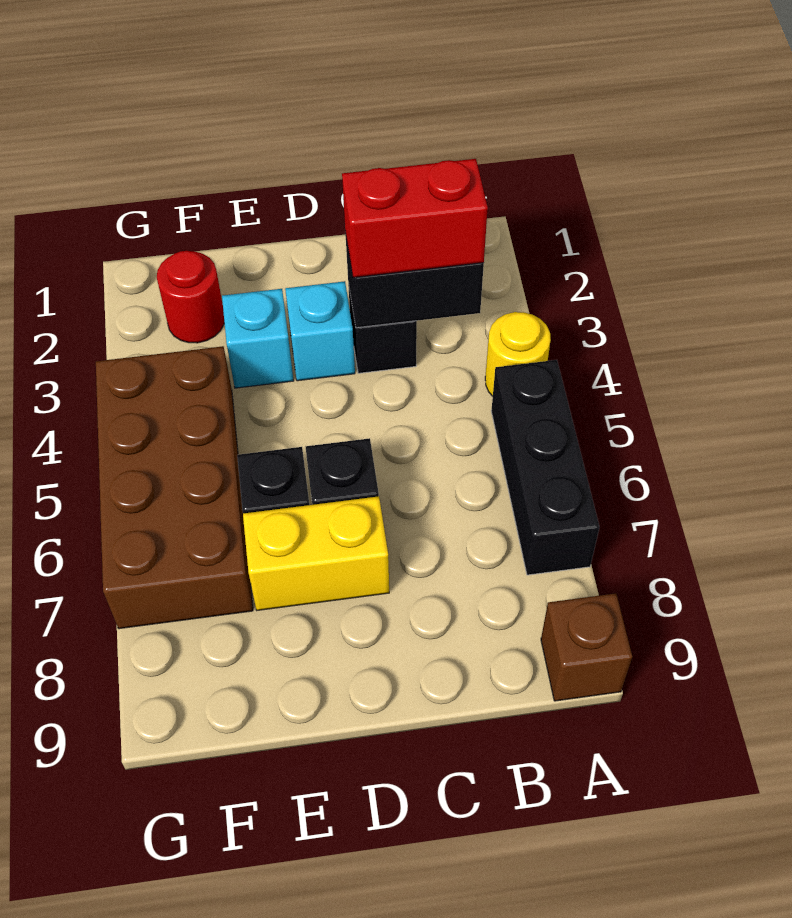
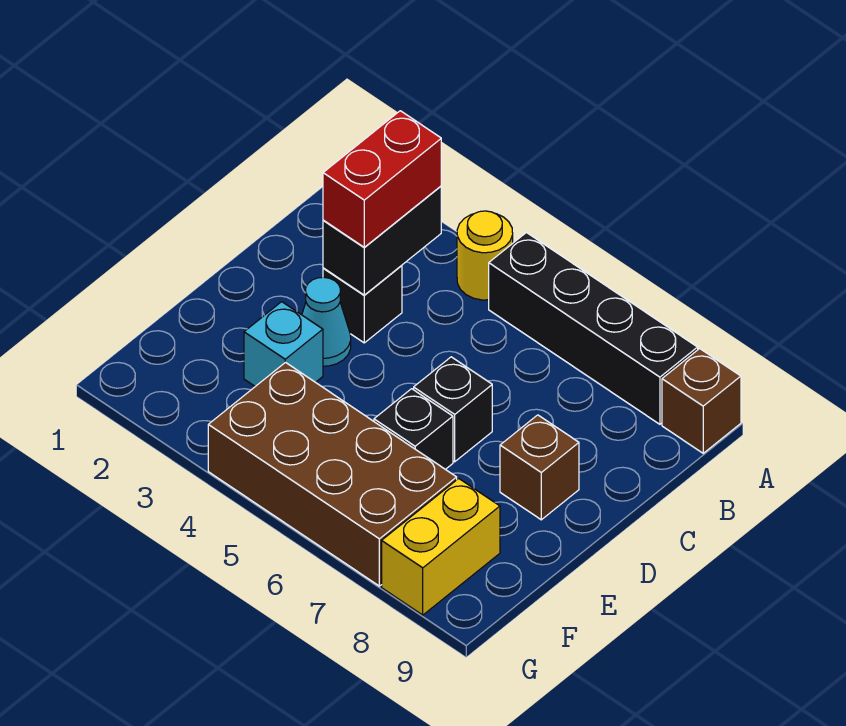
black brick A5:A7 level 1 -> black brick A5:A8 level 1
cyan brick D3 level 1 -> cyan cone D3 level 1
yellow brick D7:E7 level 1 -> yellow brick F8:G8 level 1
none -> brown brick D8 level 1
red round brick F2 level 1 -> none

